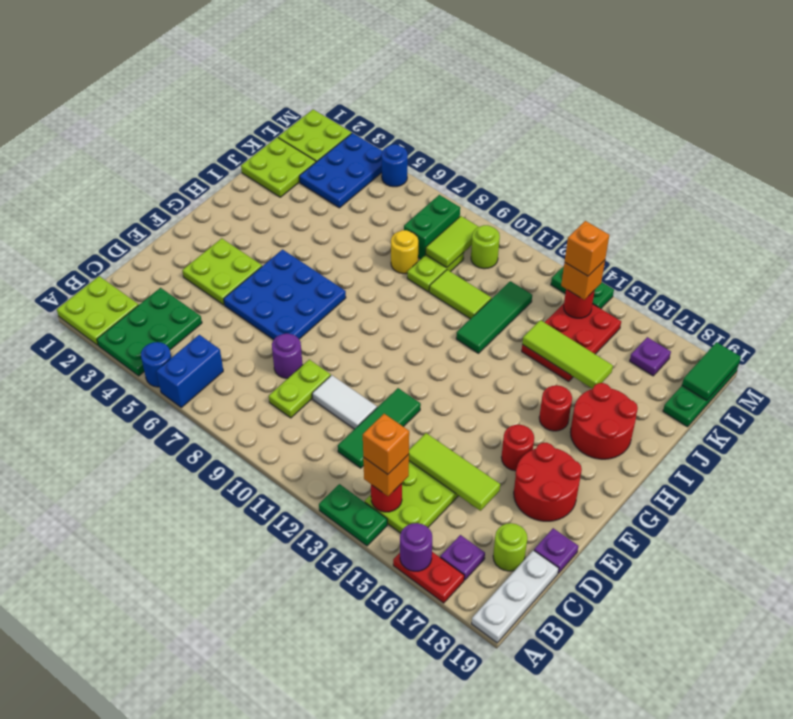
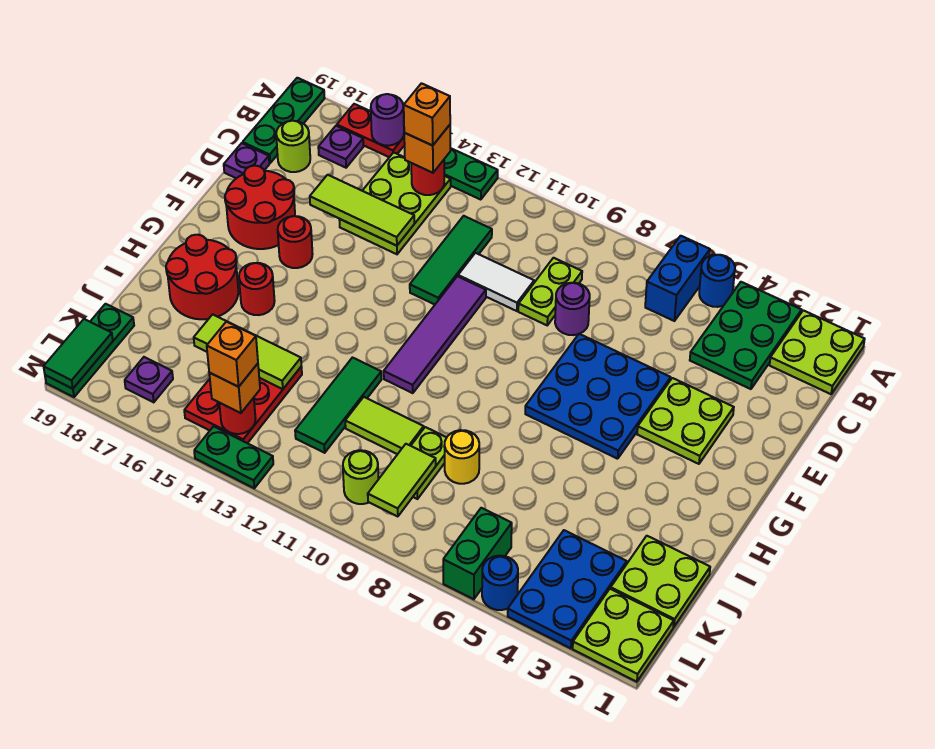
white plate A19:C19 level 1 -> green plate A19:C19 level 1
none -> purple tile E11:H11 level 1
green brick K8:L8 level 1 -> green brick L6:M6 level 1

